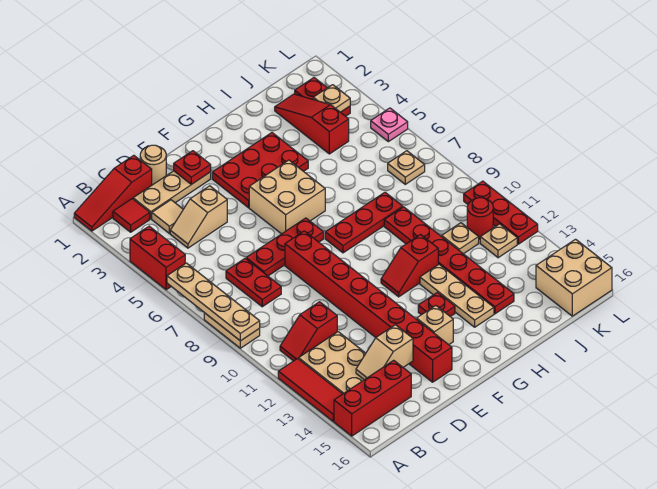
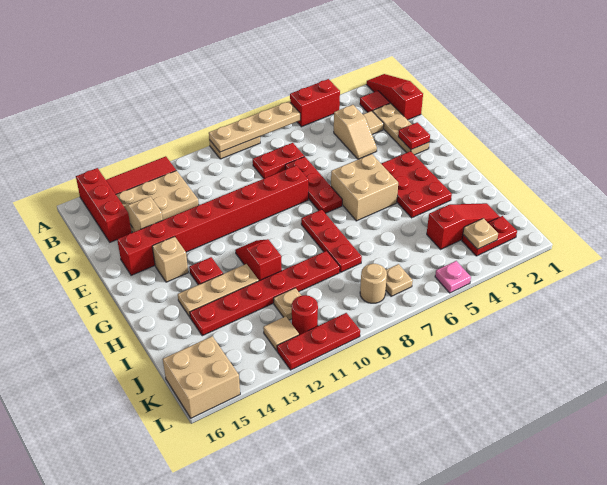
red slope B11:C11 level 1 top C -> none
tan slope C4:D4 level 1 top D -> tan slope C4:D4 level 1 top C
tan round brick D1 level 1 -> tan round brick K8 level 1
tan plate K12 level 1 -> tan tile K12 level 1

